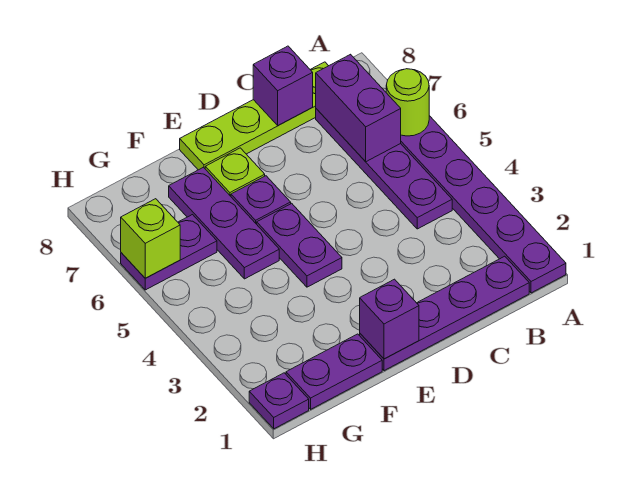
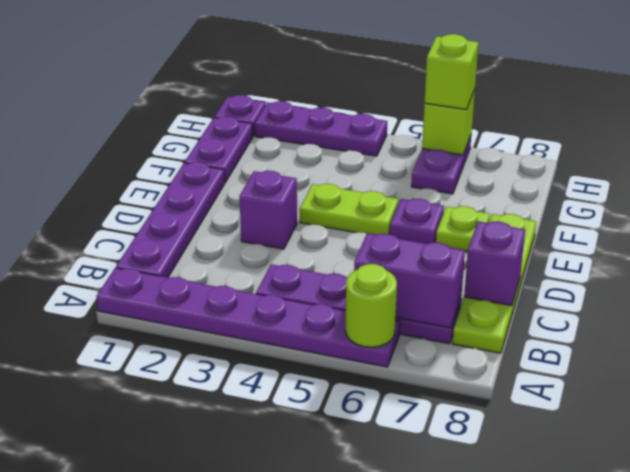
purple brick E1 level 2 -> purple brick D3 level 1
purple plate E4:E5 level 1 -> lime plate E4:E5 level 1
purple plate F5:F7 level 1 -> purple plate H2:H4 level 1
none -> lime brick H6 level 3

